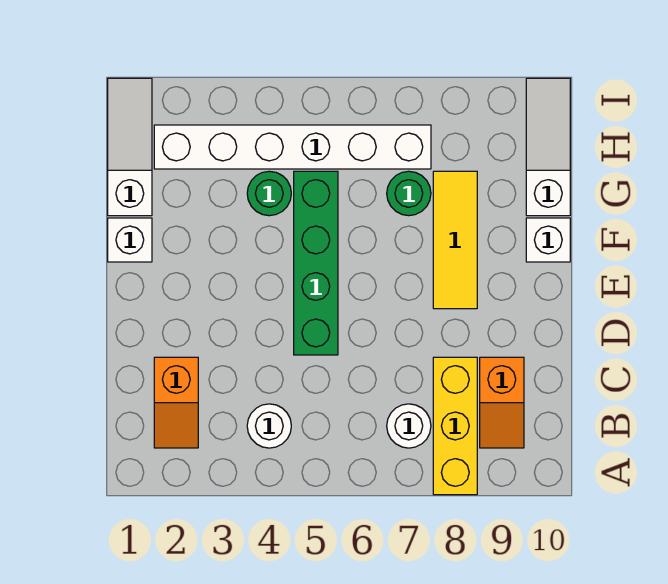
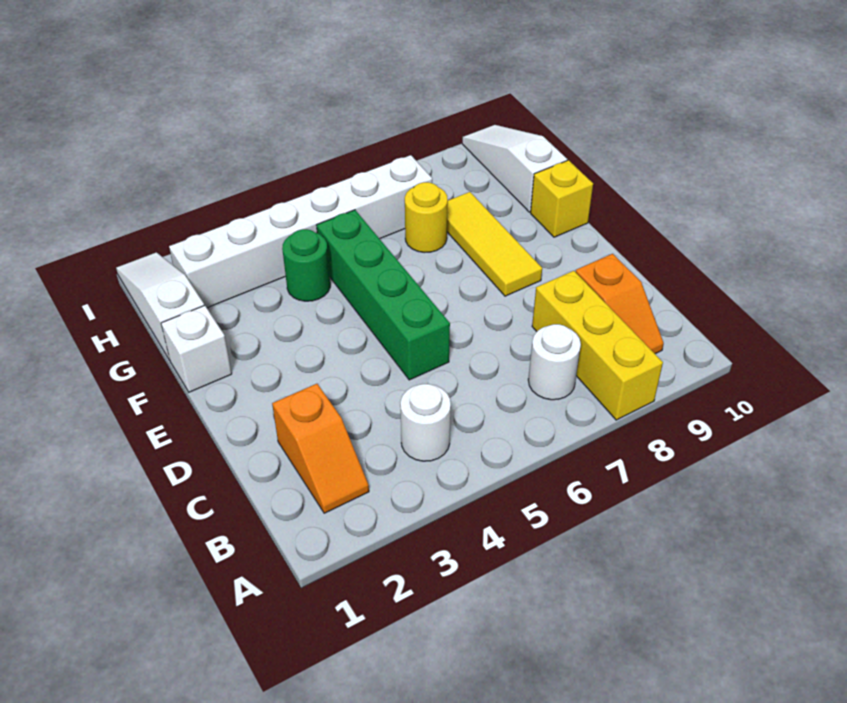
white brick F10 level 1 -> yellow brick F10 level 1
green round brick G7 level 1 -> yellow round brick G7 level 1

